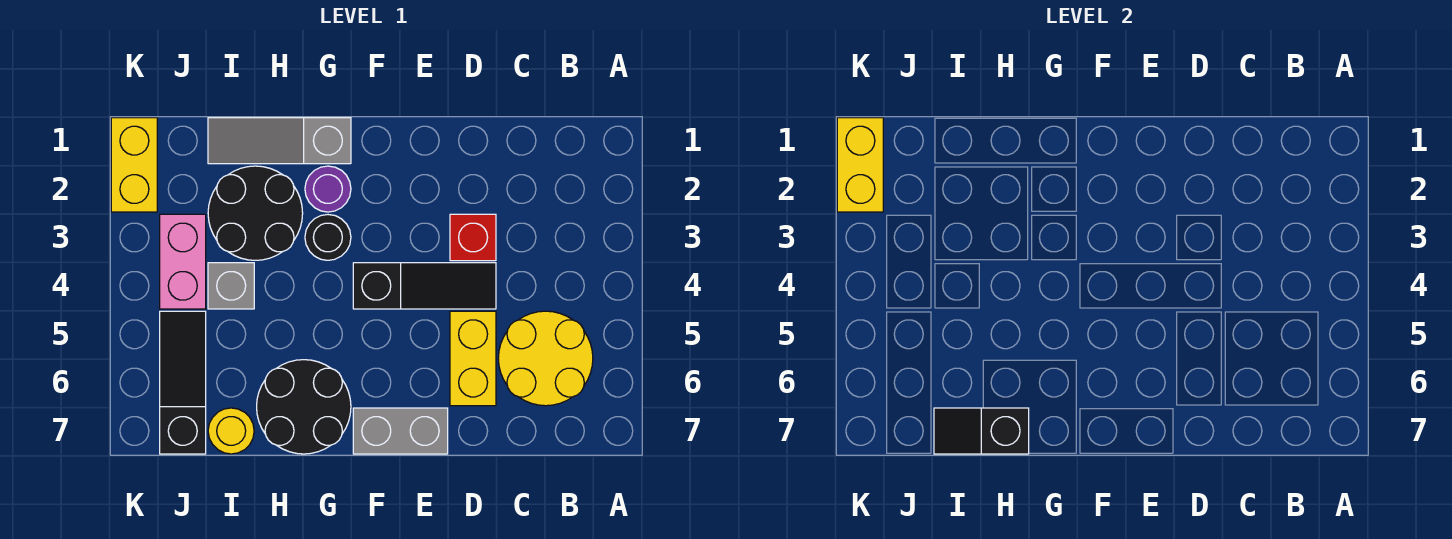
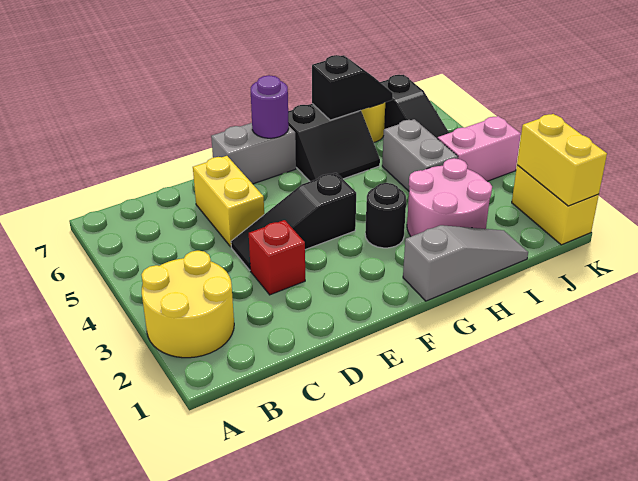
yellow round brick B5:C6 level 1 -> yellow round brick A2:B3 level 1
purple round brick G2 level 1 -> purple round brick F7 level 2
black round brick G6:H7 level 1 -> black slope G6:H7 level 1 top 7
black round brick H2:I3 level 1 -> pink round brick H2:I3 level 1
grey brick I4 level 1 -> grey brick I4:I5 level 1
pink brick J3:J4 level 1 -> pink brick J4:K4 level 1

